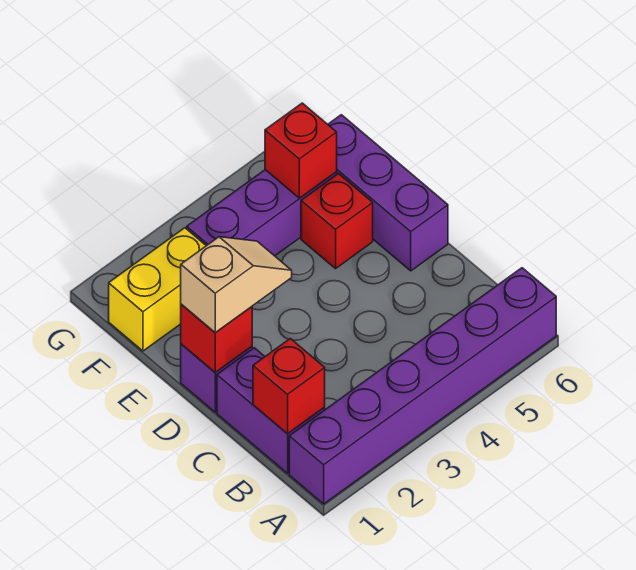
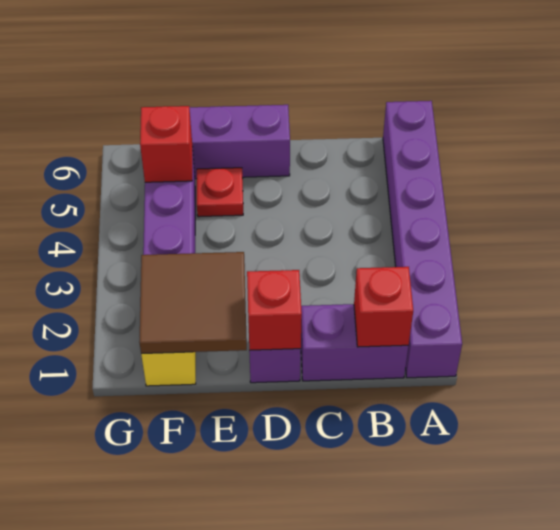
tan slope D1:D2 level 3 top 1 -> none
none -> brown tile E1:F2 level 2
red brick E5 level 1 -> red plate E5 level 1

